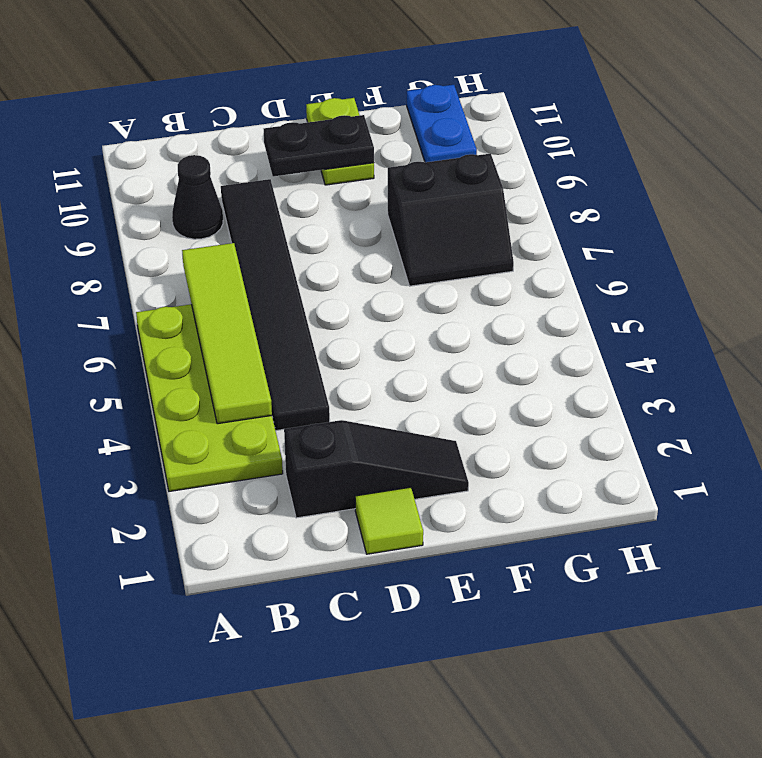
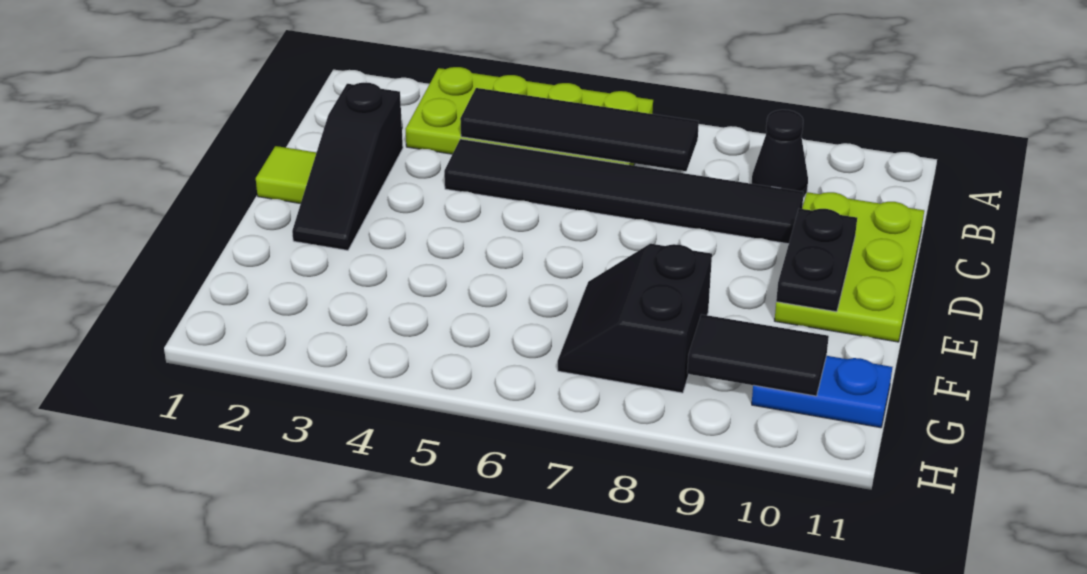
lime tile B4:B7 level 2 -> black tile B4:B7 level 2
lime plate E10:E11 level 1 -> lime plate C10:E11 level 1
none -> black tile G9:G10 level 2

